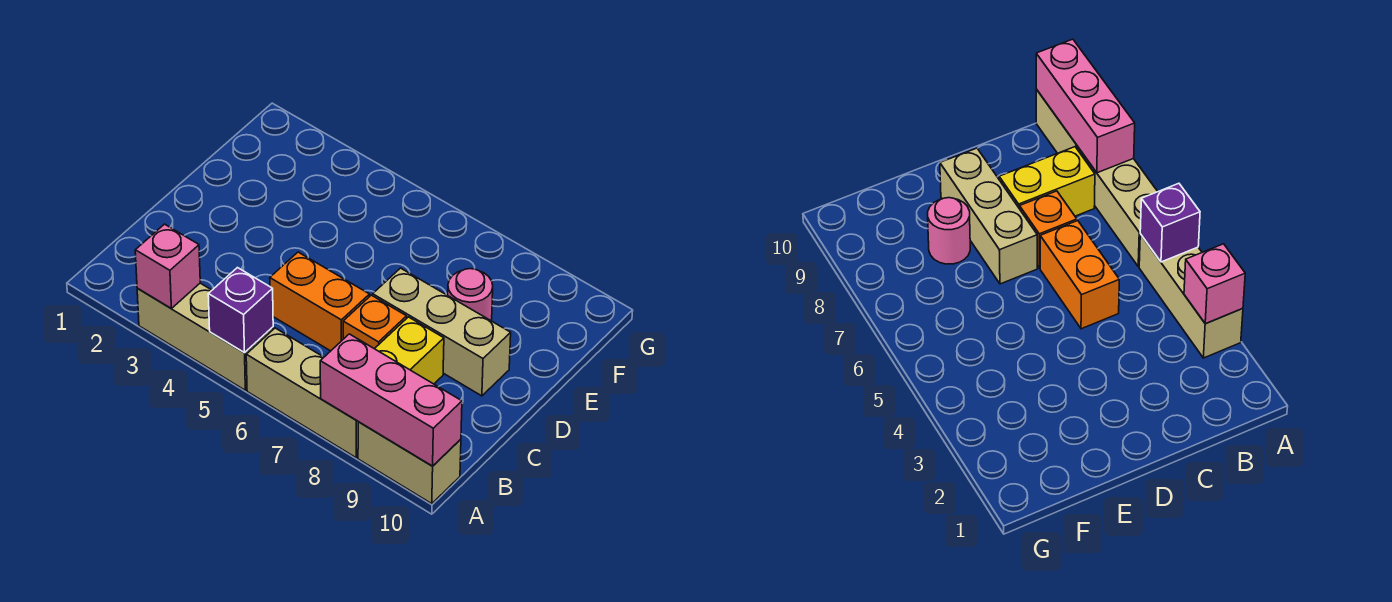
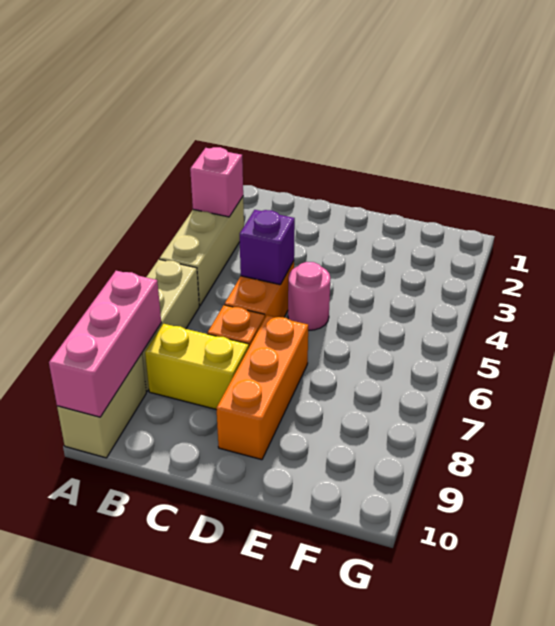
purple brick A5 level 2 -> purple brick C5 level 2
tan brick D7:D9 level 1 -> orange brick D7:D9 level 1
pink round brick E8 level 1 -> pink round brick D5 level 1

